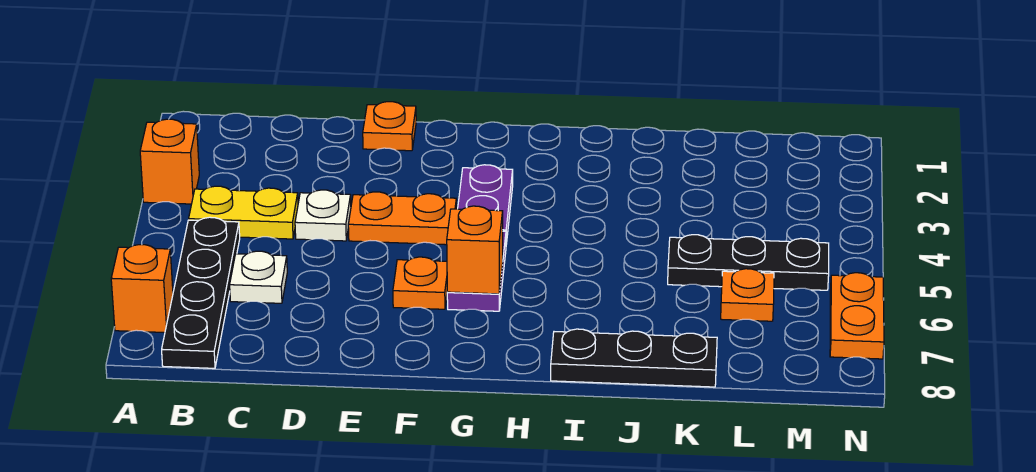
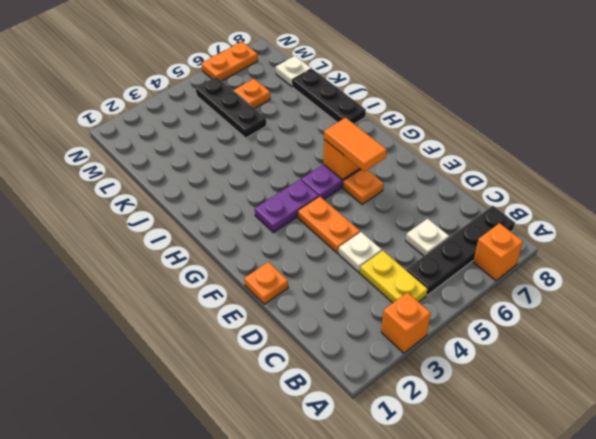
none -> orange tile F6:G6 level 3
none -> white plate L8 level 1

